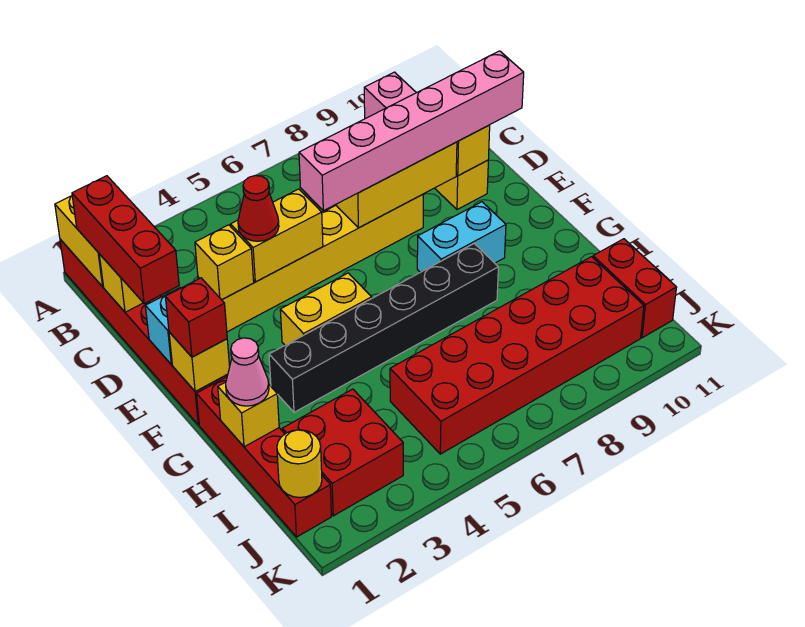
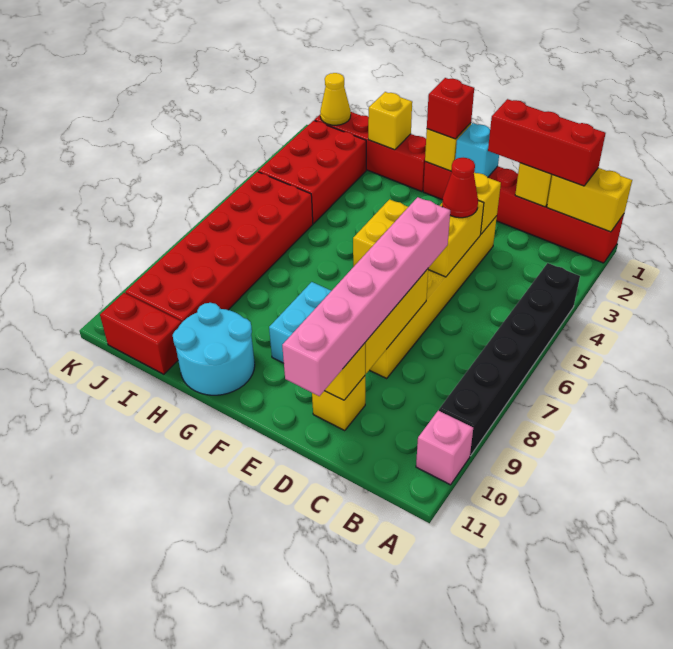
black brick G3:G8 level 1 -> black brick A4:A9 level 1
none -> cyan round brick G10:H11 level 1
pink cone H1 level 3 -> none
red brick I2:J3 level 1 -> red brick I2:J4 level 1
yellow round brick J1 level 2 -> yellow cone J1 level 2

